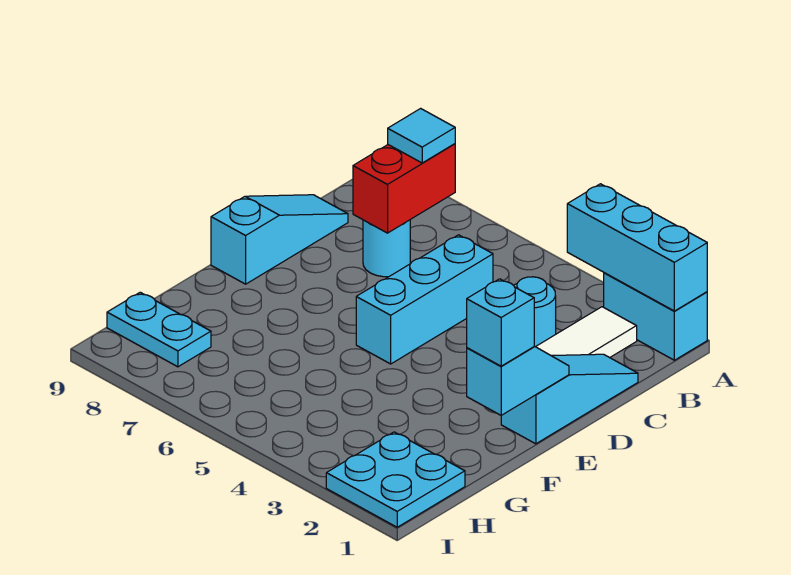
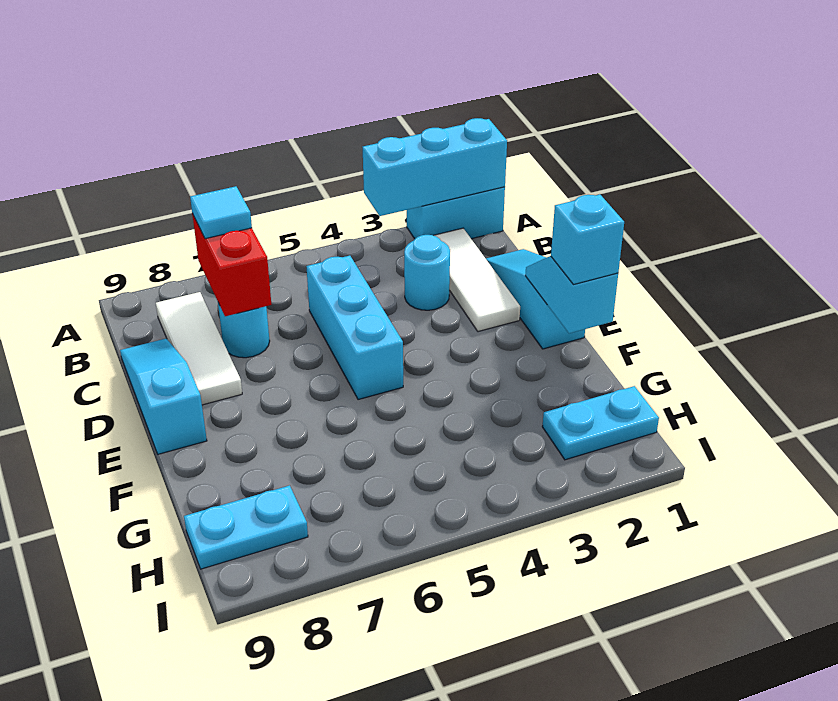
none -> white tile B8:D8 level 1
cyan plate H1:I2 level 1 -> cyan plate H1:H2 level 1

